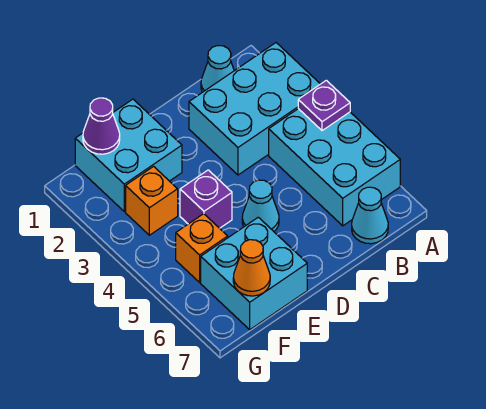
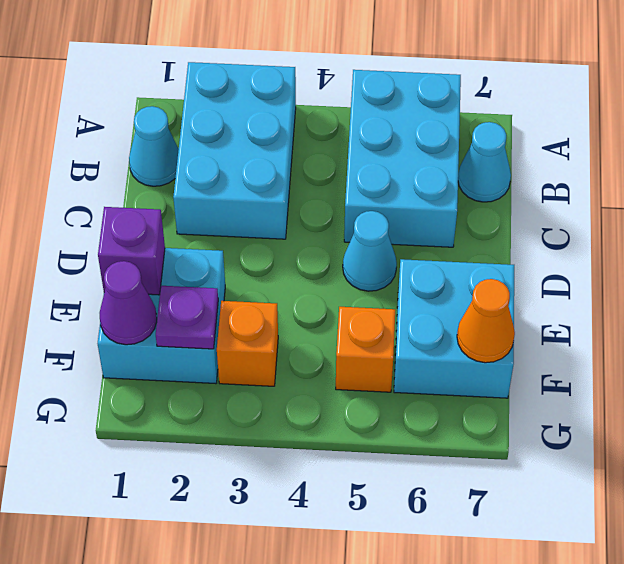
cyan brick A4:B6 level 1 -> cyan brick A5:C6 level 1
purple plate A4 level 2 -> purple plate F2 level 2
purple brick E4 level 1 -> purple brick E1 level 2

